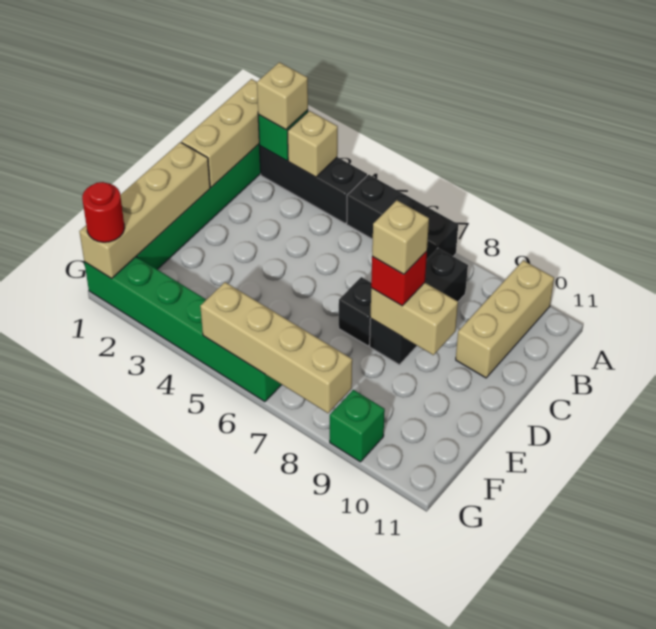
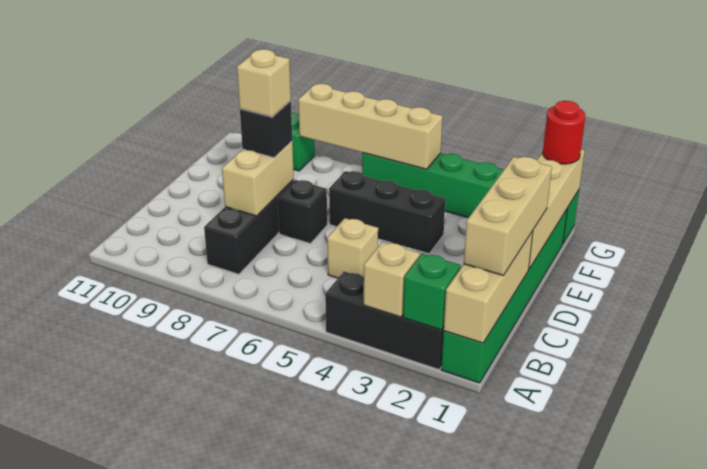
tan brick A2 level 3 -> tan brick C5 level 1
black brick A5:A7 level 1 -> black brick E4:E6 level 1
tan brick A10:C10 level 1 -> tan brick B1:D1 level 3
tan brick D8:D9 level 2 -> tan brick C8:D8 level 2
red brick D8 level 3 -> black brick D8 level 3

